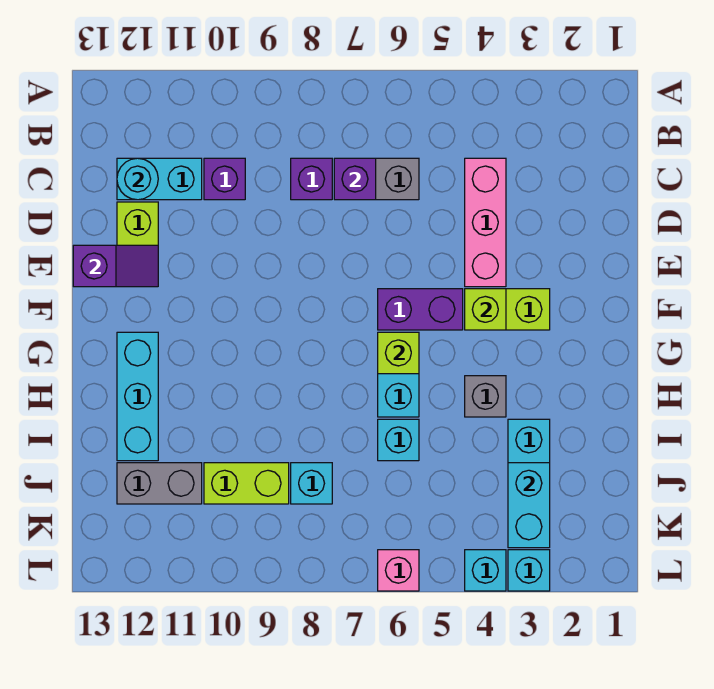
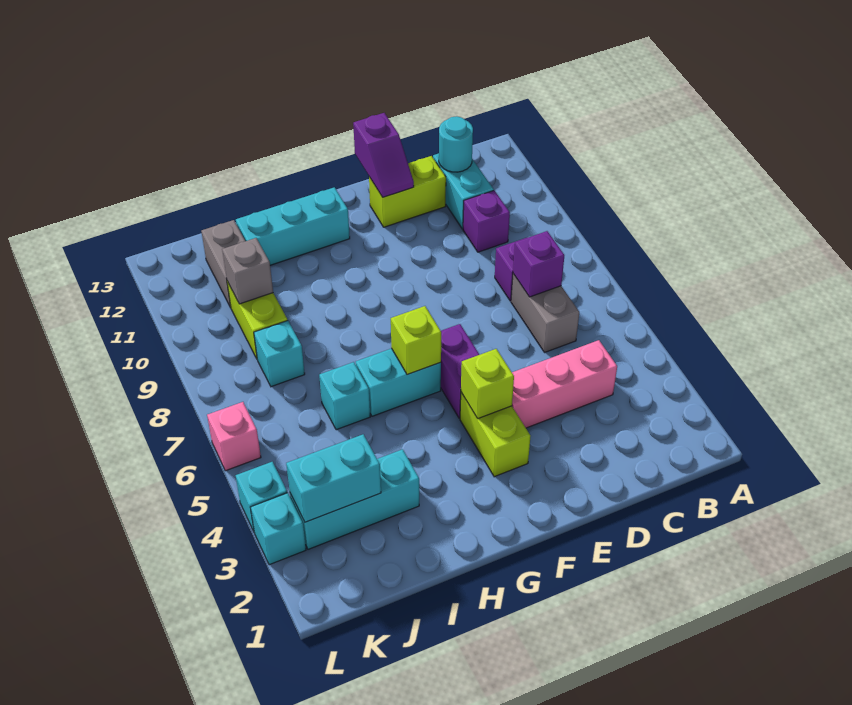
grey brick H4 level 1 -> grey brick J10 level 2

